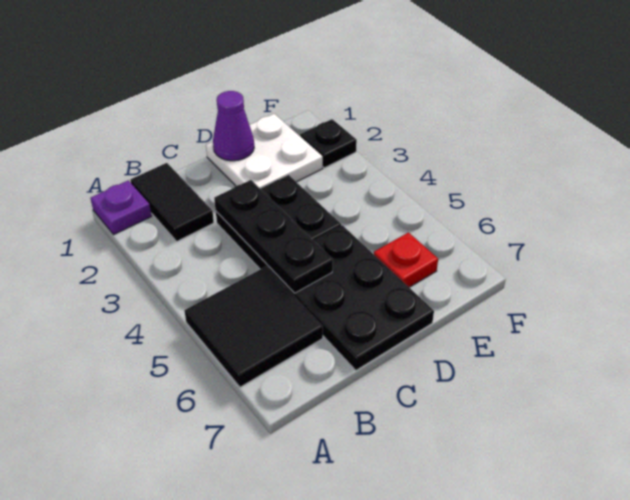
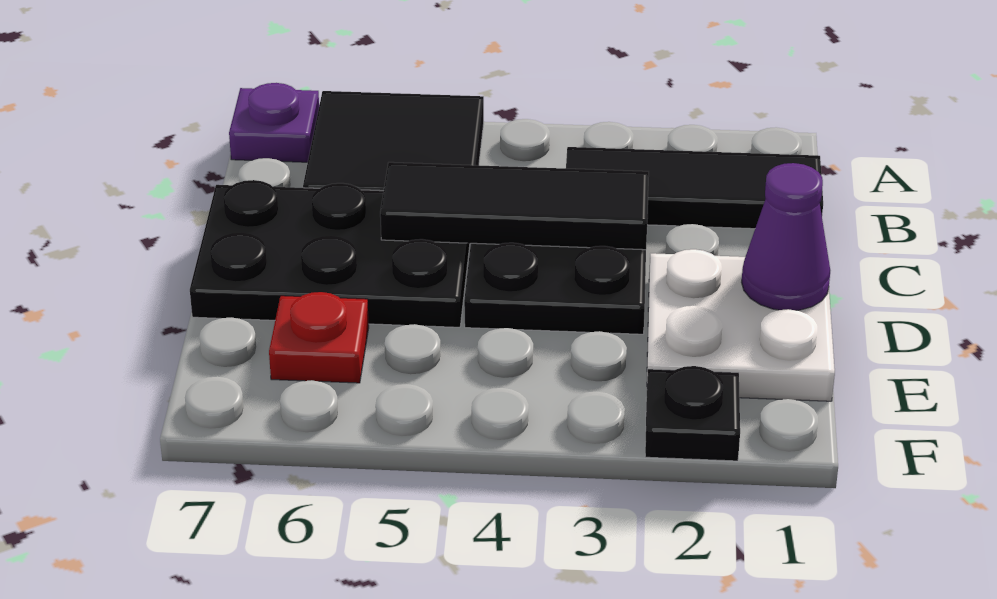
purple plate A1 level 1 -> purple plate A7 level 1
black tile B1:B2 level 1 -> black tile B1:B3 level 1
black plate C3:C5 level 2 -> black tile C3:C5 level 2

